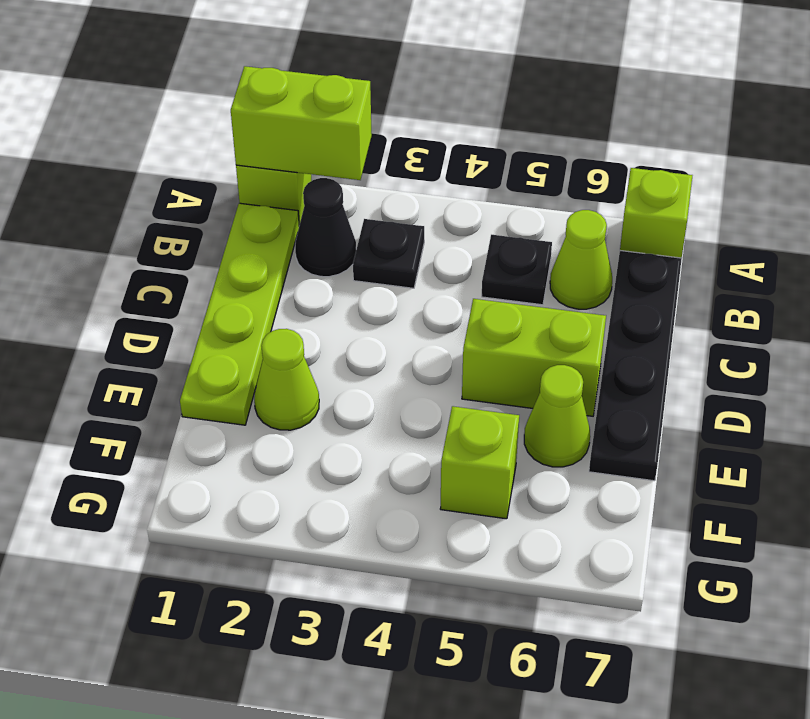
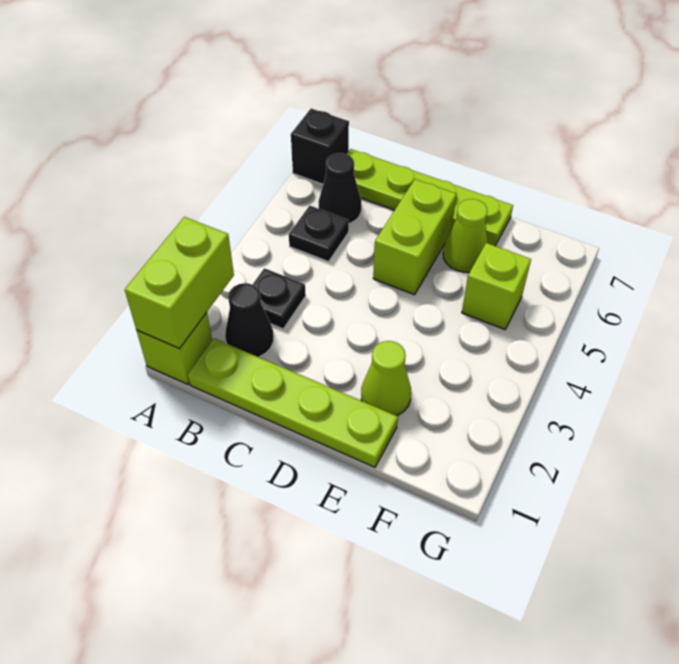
lime brick A7 level 1 -> black brick A7 level 1
lime cone B6 level 1 -> black cone B6 level 1
black plate B7:E7 level 1 -> lime plate B7:E7 level 1

